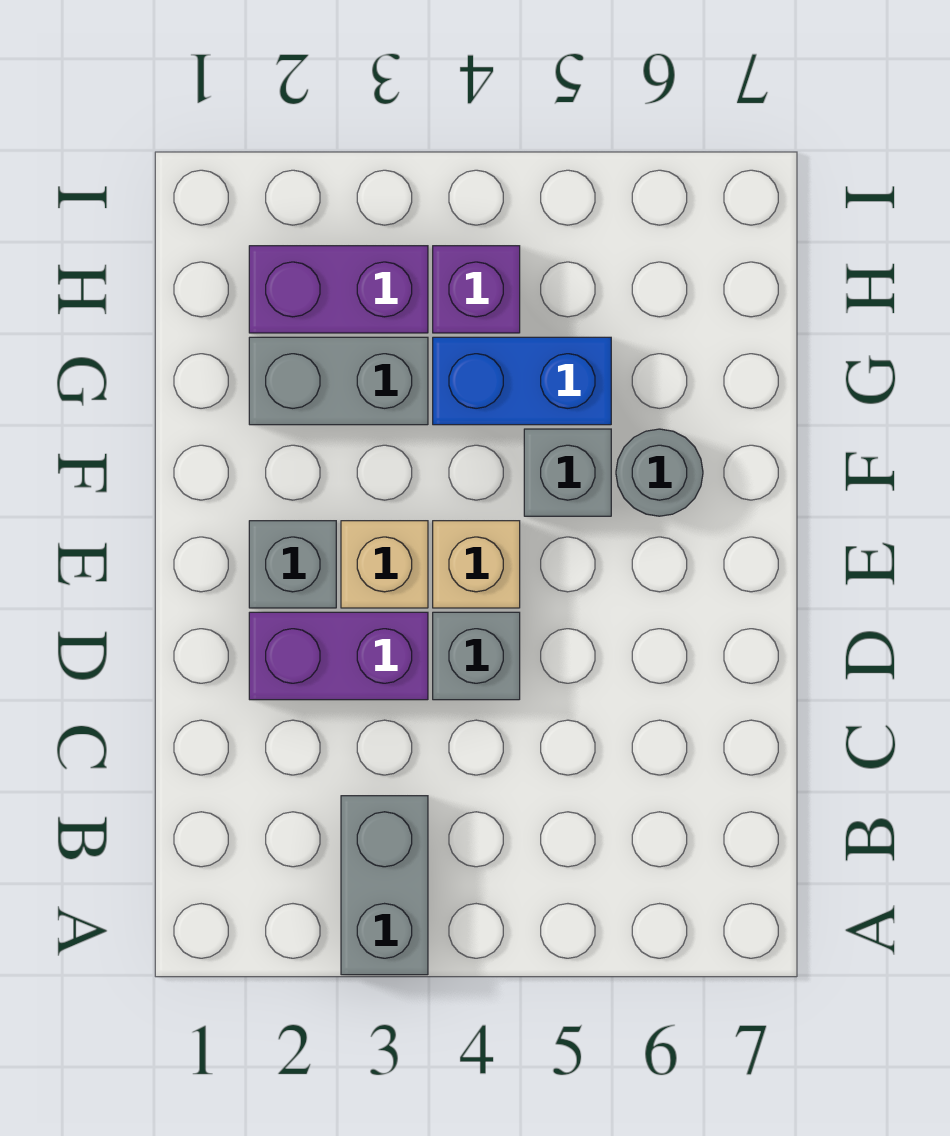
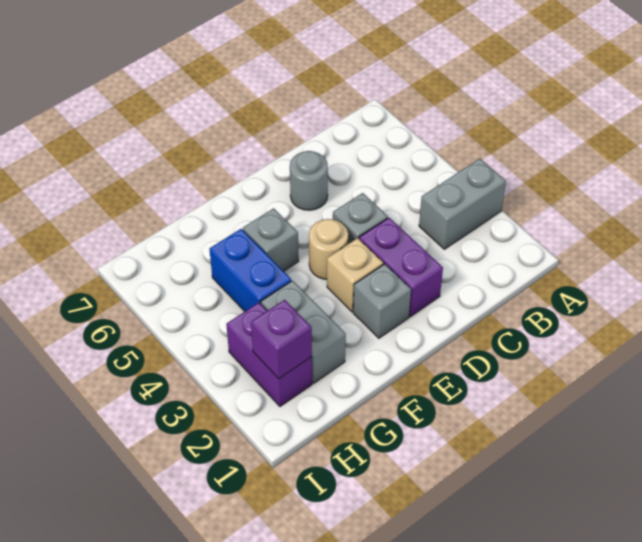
tan brick E4 level 1 -> tan round brick E4 level 1
grey round brick F6 level 1 -> grey round brick D6 level 1
purple brick H4 level 1 -> purple brick H2 level 2

